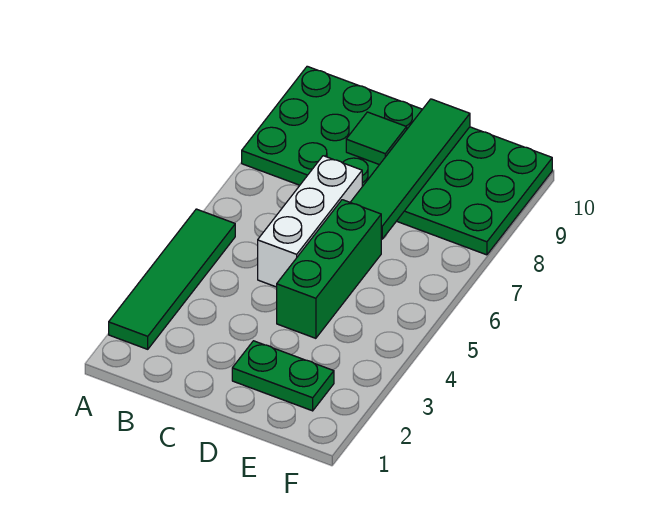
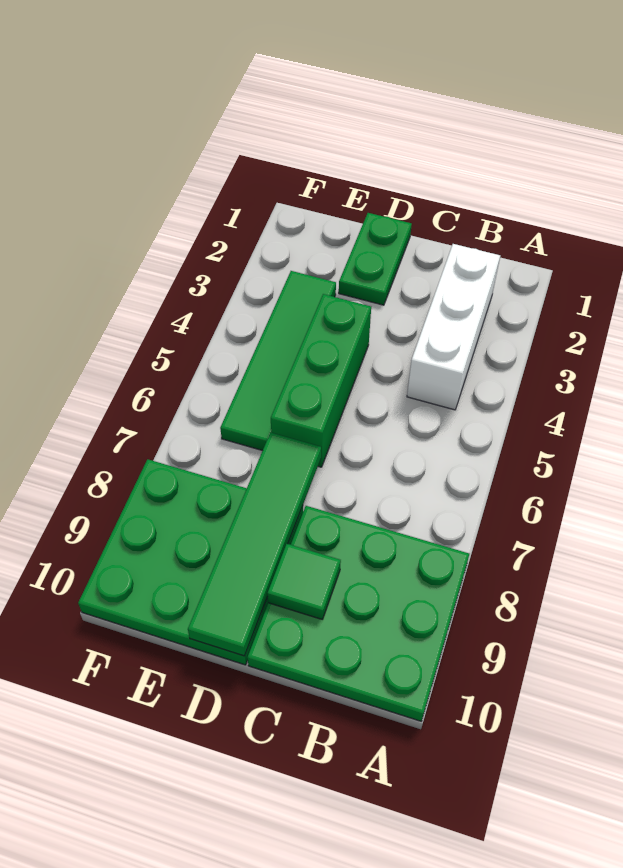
green tile A2:A5 level 1 -> green tile E3:E6 level 1
white brick C5:C7 level 1 -> white brick B2:B4 level 1
green plate D2:E2 level 1 -> green plate D1:D2 level 1

